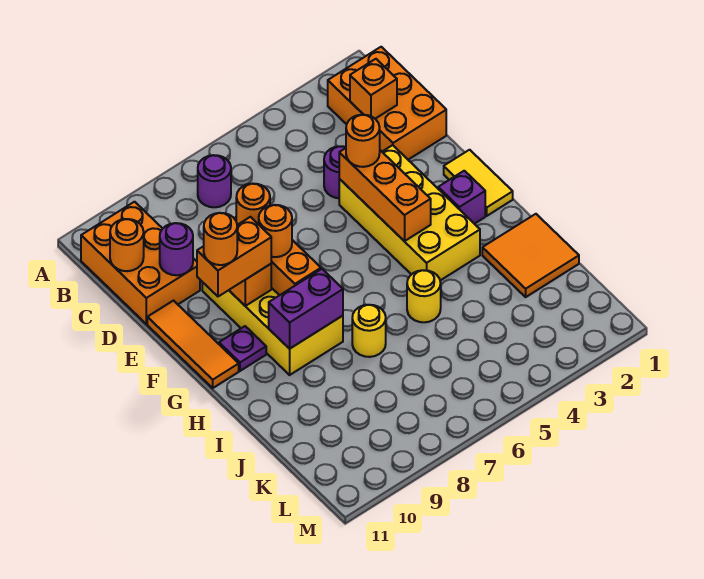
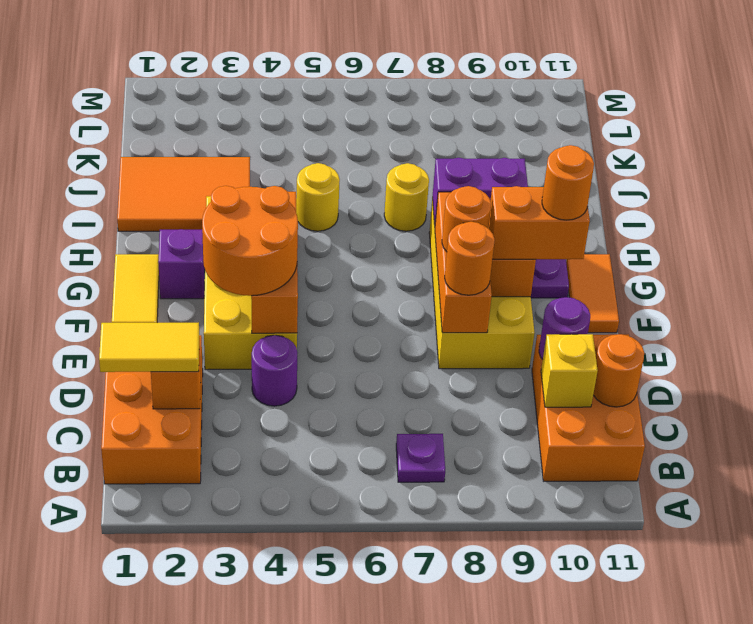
purple round brick B7 level 1 -> purple plate B7 level 1
none -> yellow tile C1:C2 level 3
none -> yellow brick C10 level 2
orange round brick E4 level 3 -> orange round brick E3:F4 level 3
orange tile E11:G11 level 1 -> orange tile F11:G11 level 1
orange tile I1:J2 level 1 -> orange tile I1:J3 level 1

